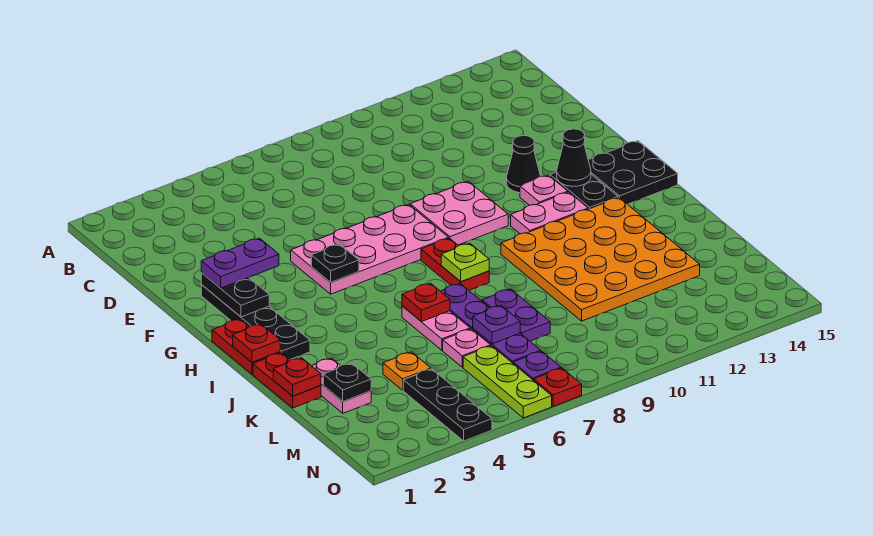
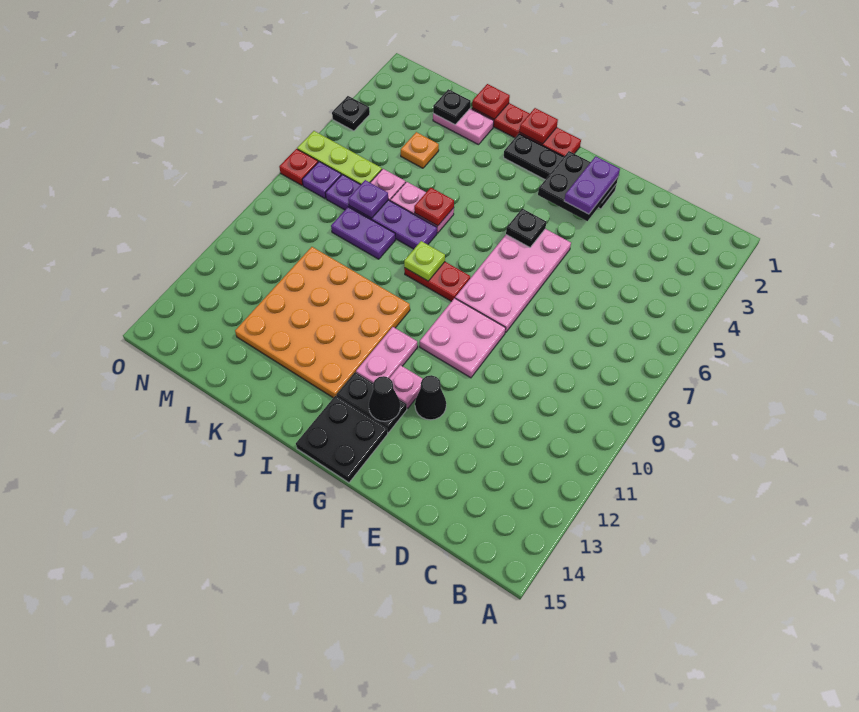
black plate F2:G2 level 2 -> black plate F2:G3 level 2
black plate M4:O4 level 1 -> black plate O4 level 1

